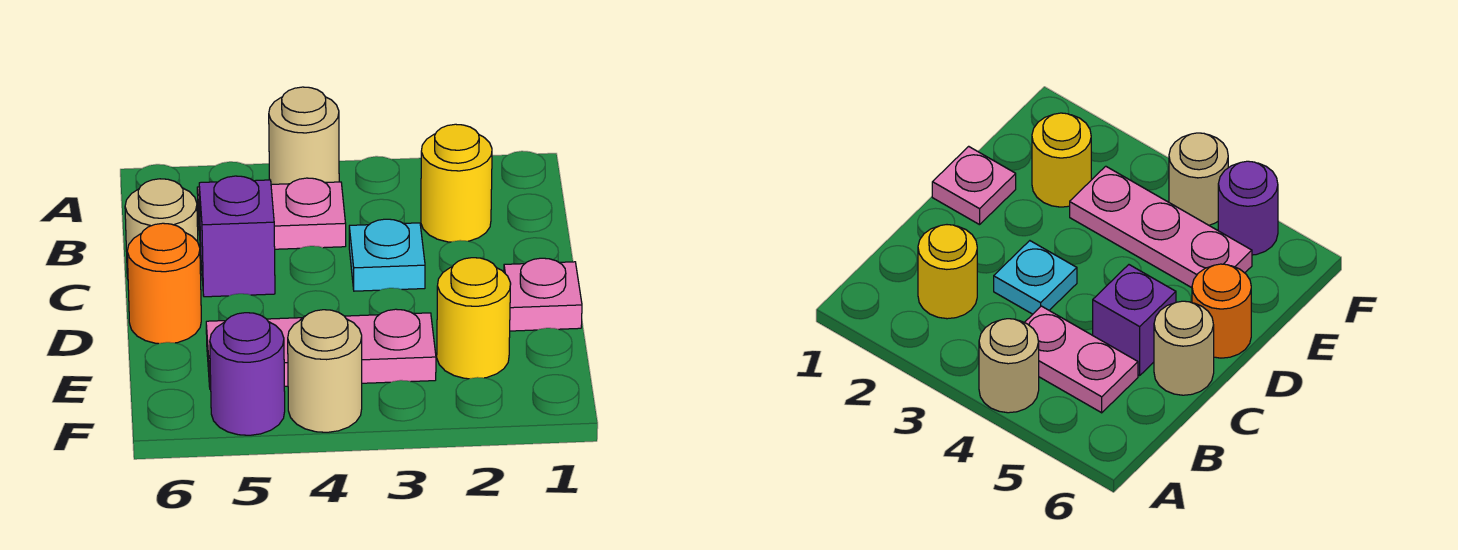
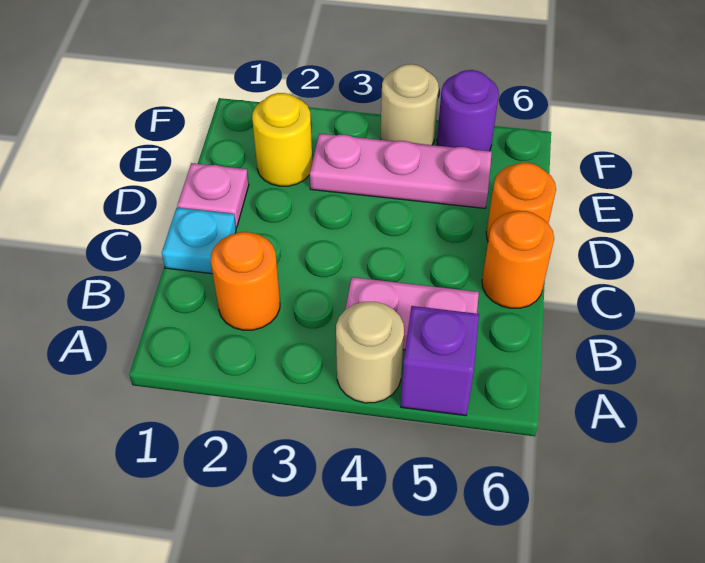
yellow round brick B2 level 1 -> orange round brick B2 level 1
cyan plate C3 level 1 -> cyan plate C1 level 1
purple brick C5 level 1 -> purple brick A5 level 1
tan round brick C6 level 1 -> orange round brick C6 level 1

